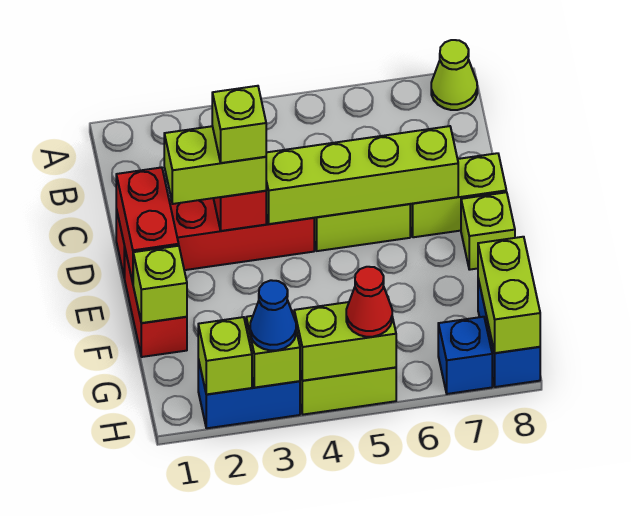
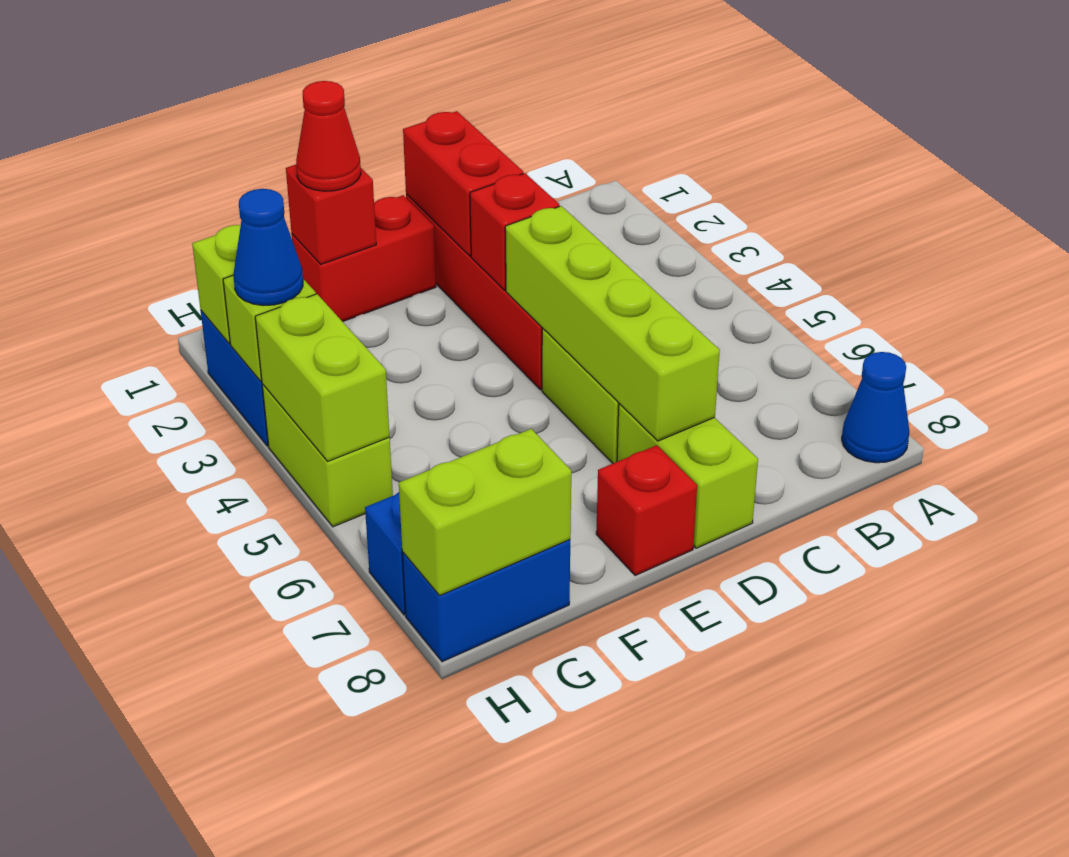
lime cone A8 level 1 -> blue cone A8 level 1
red brick D1:E1 level 2 -> red brick D1:D2 level 2
lime brick D2:D3 level 3 -> none
lime brick D3 level 4 -> none
lime brick E8 level 1 -> red brick E8 level 1
lime brick F1 level 2 -> red brick F1 level 2
red cone H5 level 3 -> red cone F1 level 3

